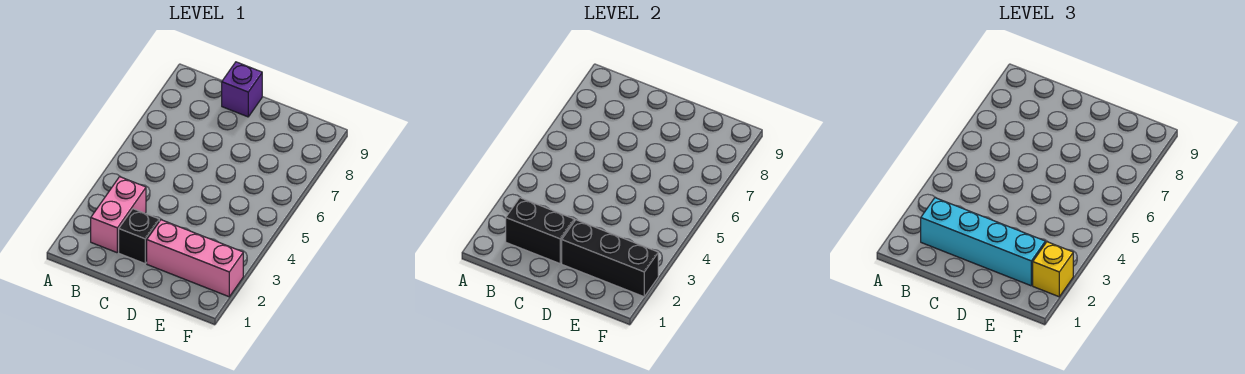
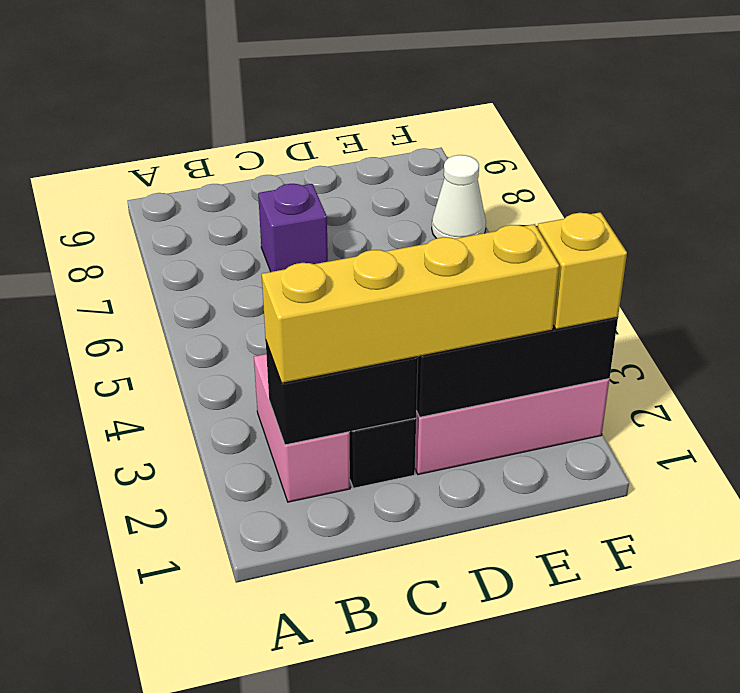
cyan brick B2:E2 level 3 -> yellow brick B2:E2 level 3
purple brick C9 level 1 -> purple brick C7 level 1
none -> white cone F7 level 1

